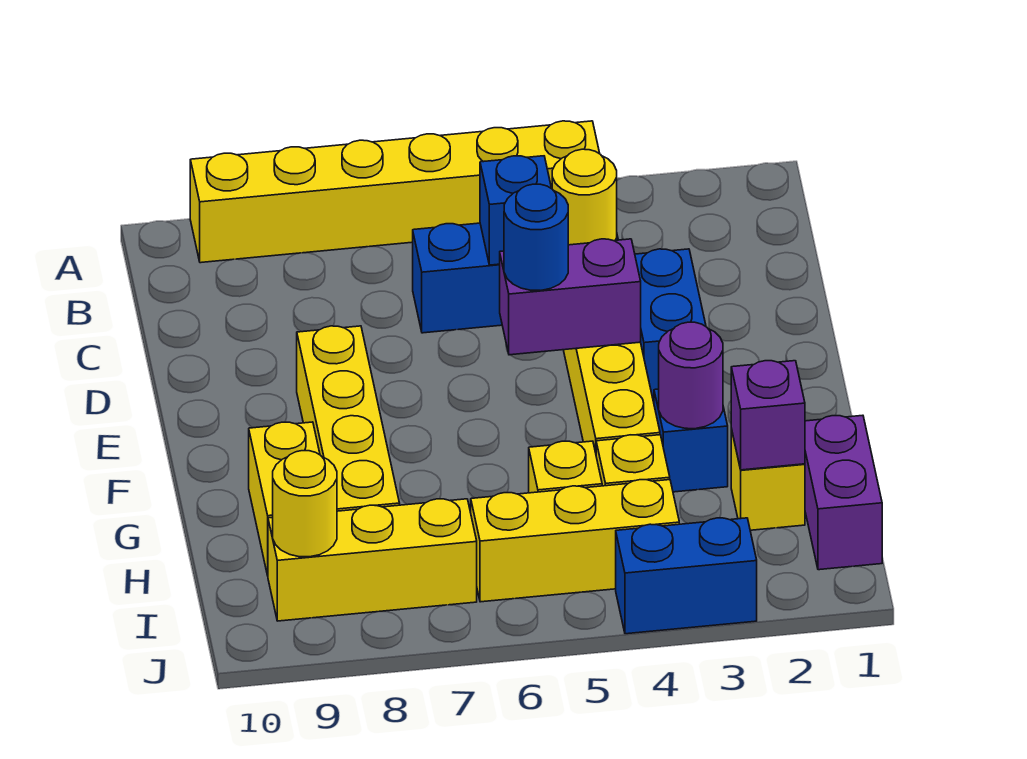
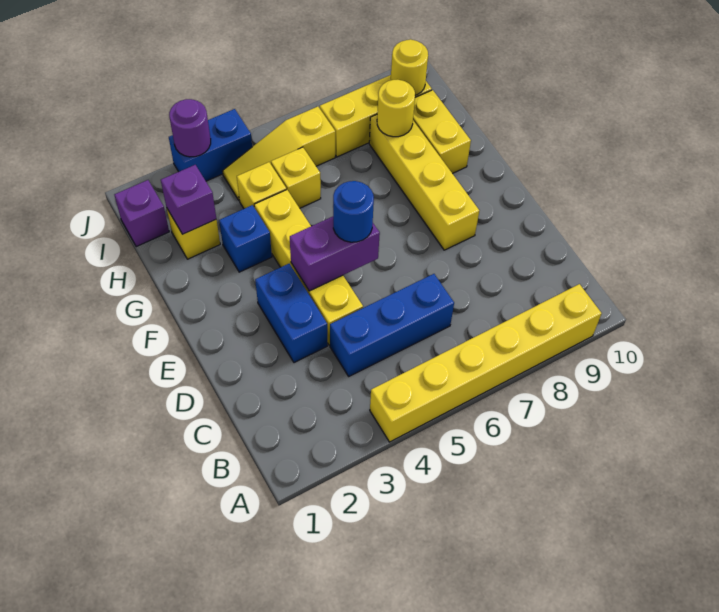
yellow round brick C4 level 2 -> yellow round brick H8 level 2
blue brick C5 level 2 -> none
purple round brick G3 level 2 -> purple round brick J3 level 2
purple brick H1:I1 level 1 -> purple brick I1 level 1
yellow brick I4:I6 level 1 -> yellow slope I4:I6 level 1 top 6

